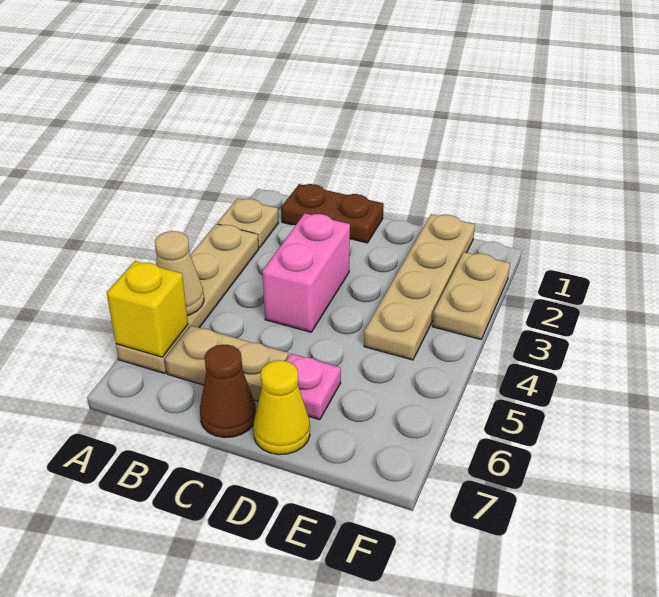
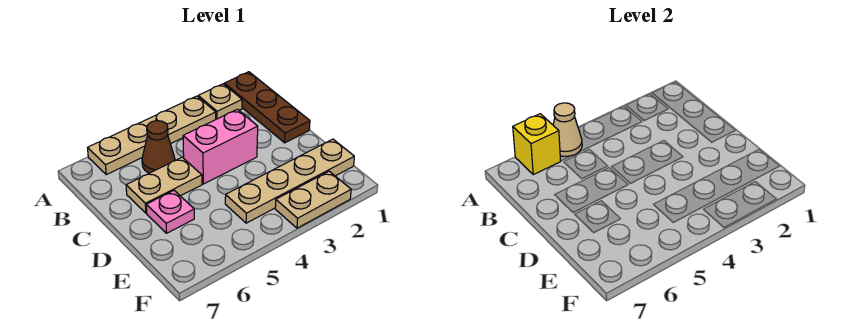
brown plate B1:C1 level 1 -> brown plate A1:C1 level 1
tan plate B6:C6 level 1 -> tan plate C5:C6 level 1
brown cone C7 level 1 -> brown cone B5 level 1
yellow cone D7 level 1 -> none

